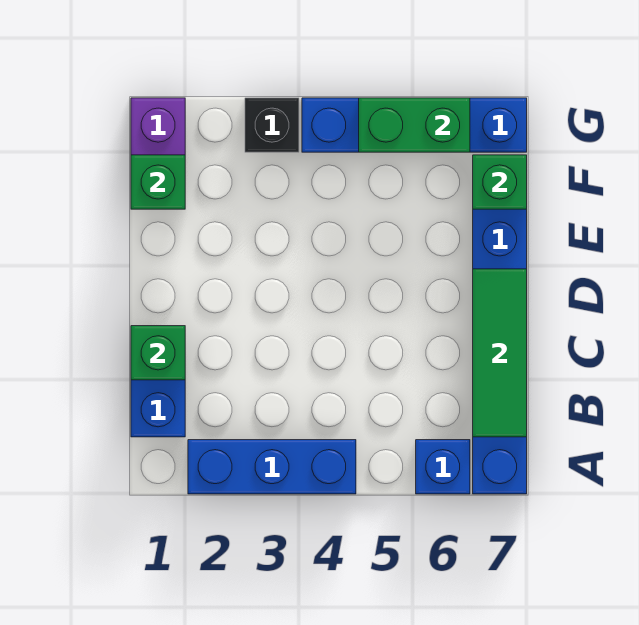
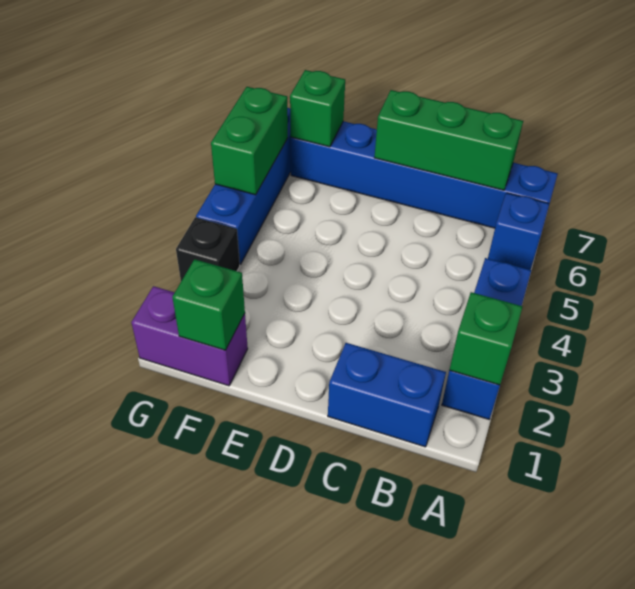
green tile B7:D7 level 2 -> green brick B7:D7 level 2
green brick C1 level 2 -> green brick A2 level 2

